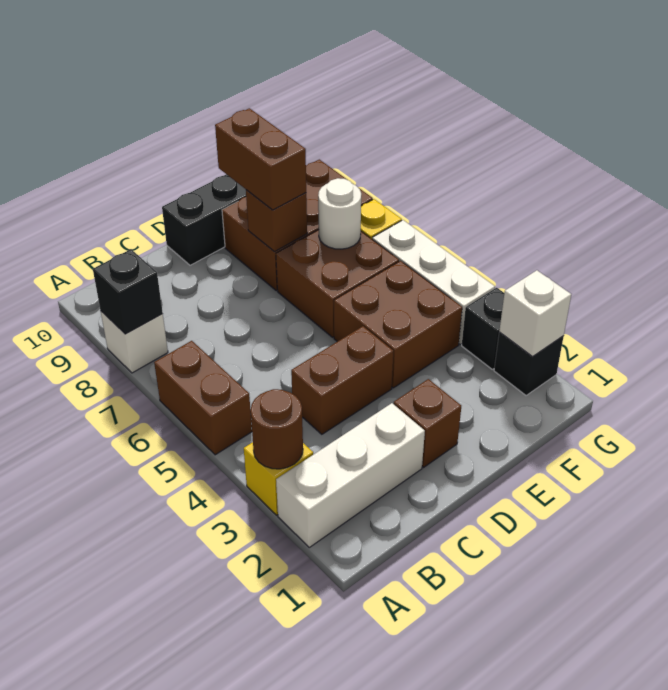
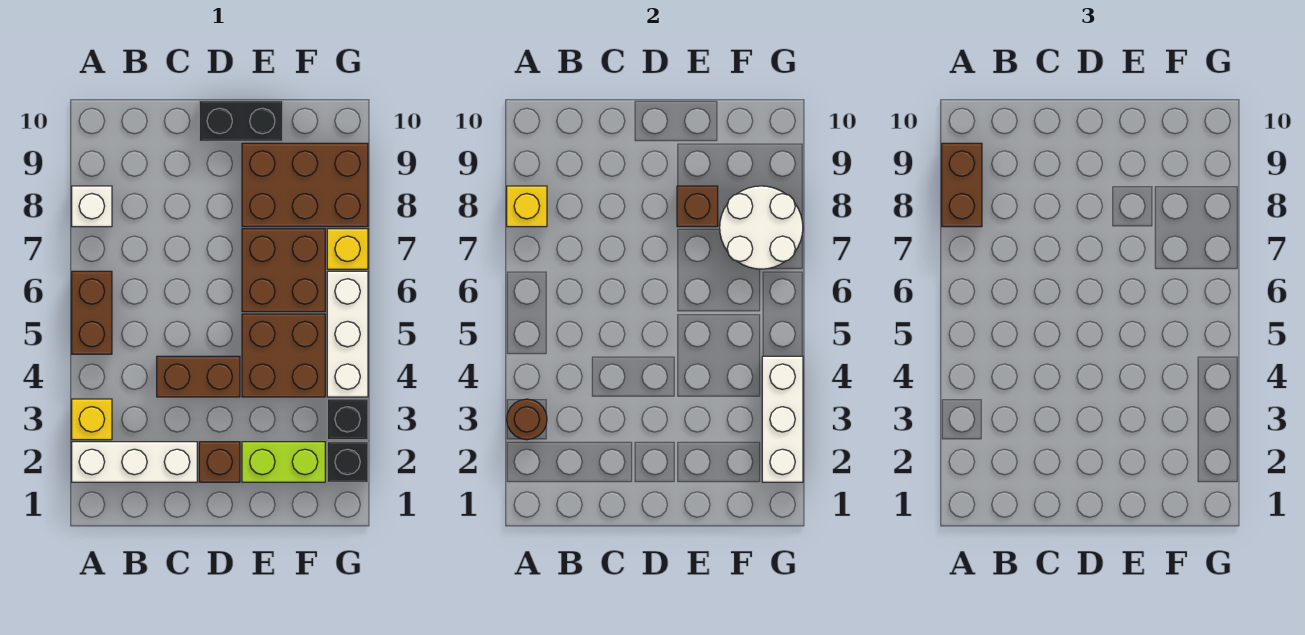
black brick A8 level 2 -> yellow brick A8 level 2
none -> lime brick E2:F2 level 1
brown brick E8:E9 level 3 -> brown brick A8:A9 level 3
white round brick F7 level 2 -> white round brick F7:G8 level 2
white brick G2 level 2 -> white brick G2:G4 level 2

